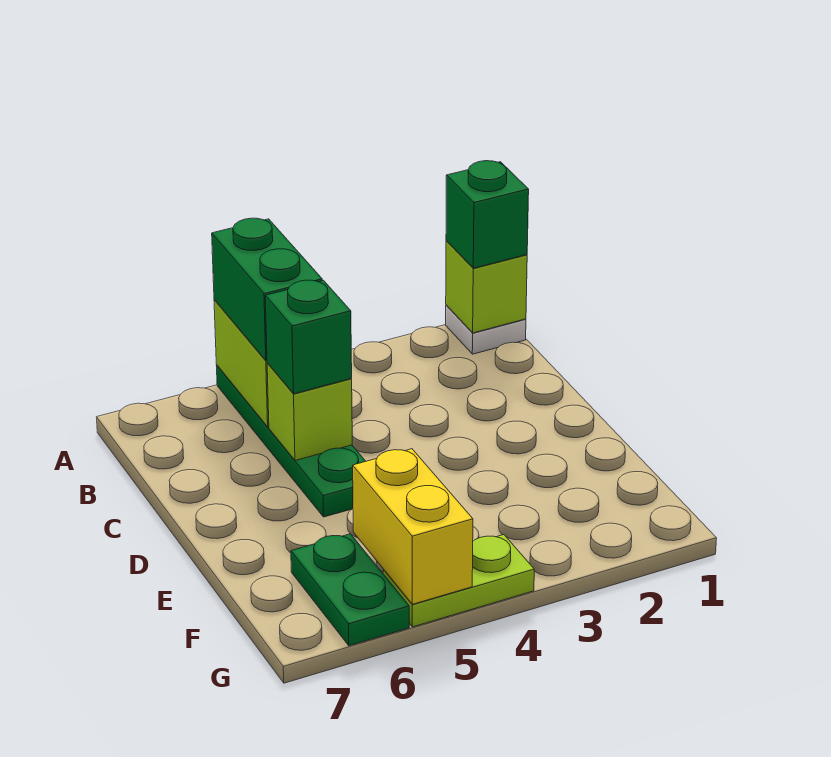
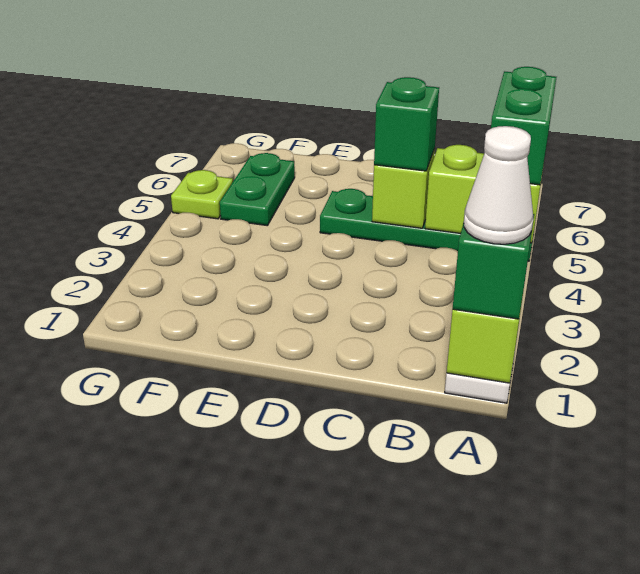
none -> white cone A1 level 4
green brick A5:B5 level 3 -> green brick A5:A6 level 3
yellow brick F5:G5 level 2 -> none
green plate F6:G6 level 1 -> green plate F5:F6 level 1
lime plate G4:G5 level 1 -> lime plate G5 level 1

